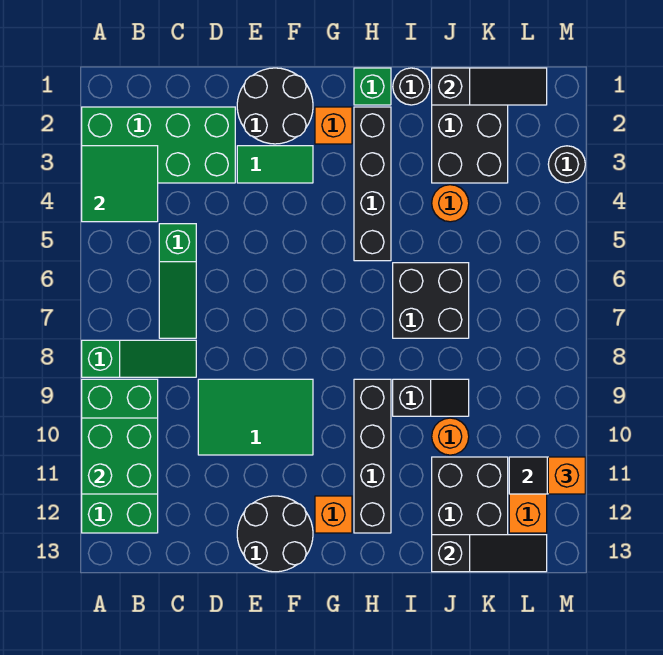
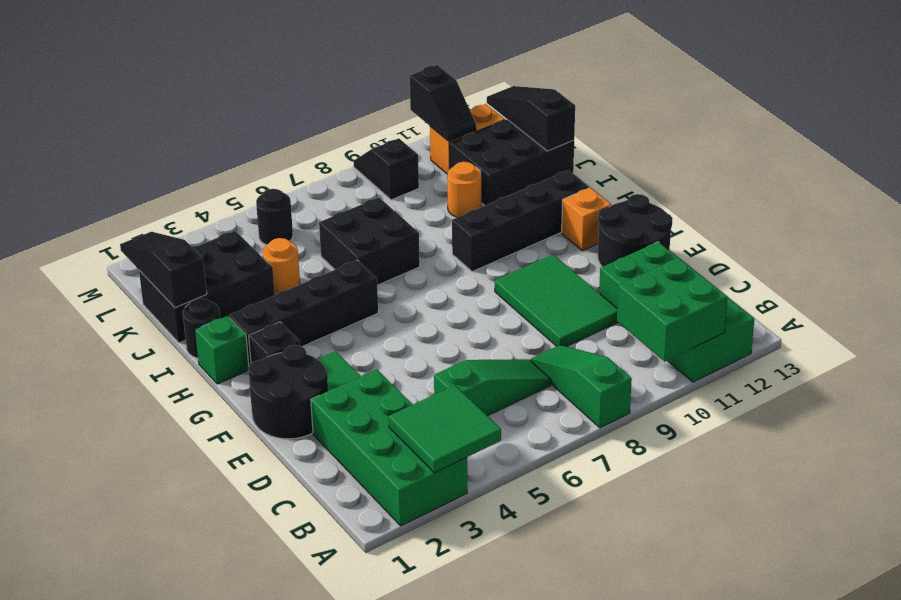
green brick A9:B12 level 1 -> green brick A11:D12 level 1
orange brick G2 level 1 -> black brick G2 level 1
black slope I9:J9 level 1 top I -> black slope L9:M9 level 1 top L
black round brick M3 level 1 -> black round brick L5 level 1
orange brick M11 level 3 -> none

